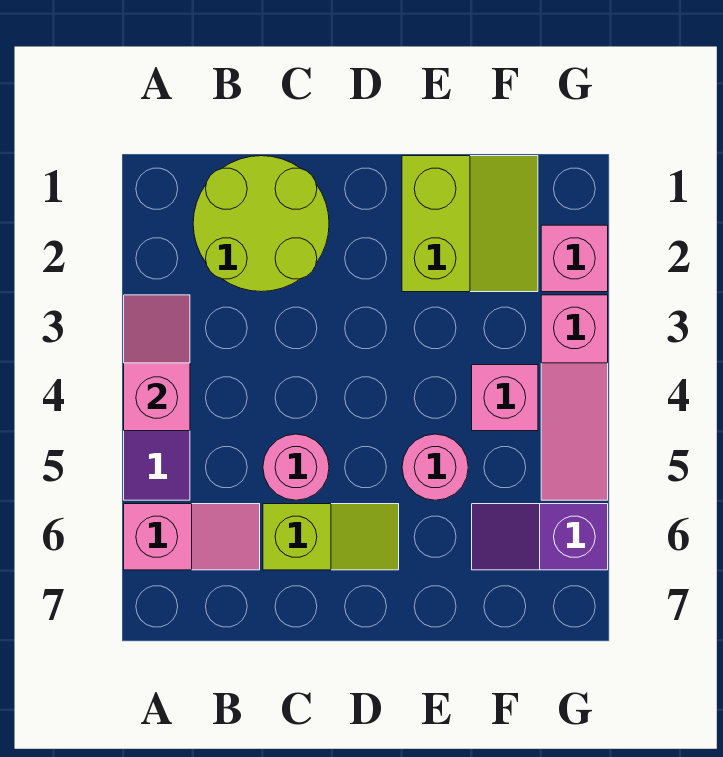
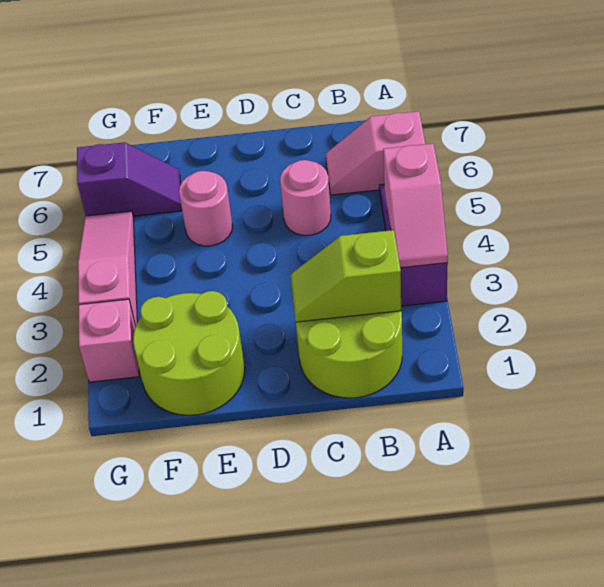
lime slope C6:D6 level 1 top C -> lime slope B2:C2 level 2 top B
lime slope E1:F2 level 1 top E -> lime round brick E1:F2 level 1
pink brick F4 level 1 -> none

